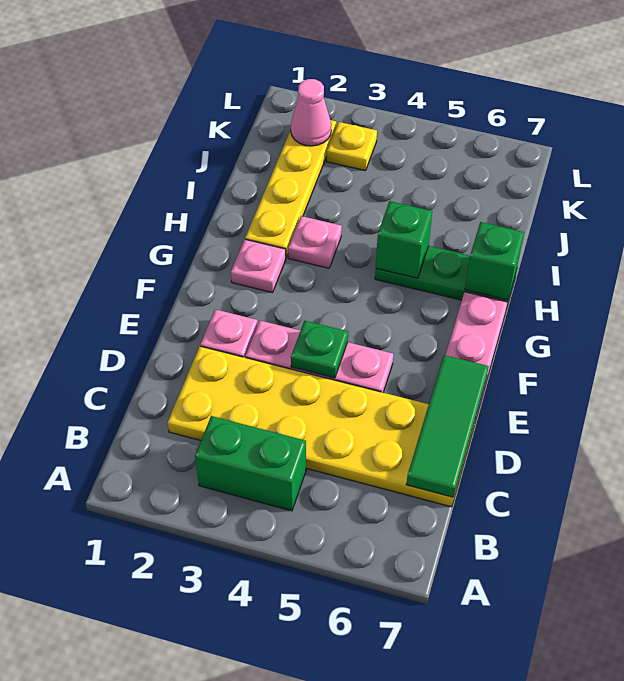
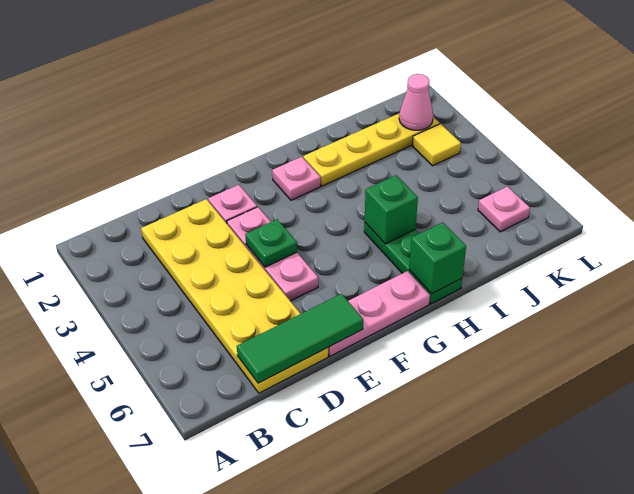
green brick B3:B4 level 1 -> none
pink plate H3 level 1 -> pink plate K6 level 1
yellow plate K3 level 1 -> yellow tile K3 level 1

